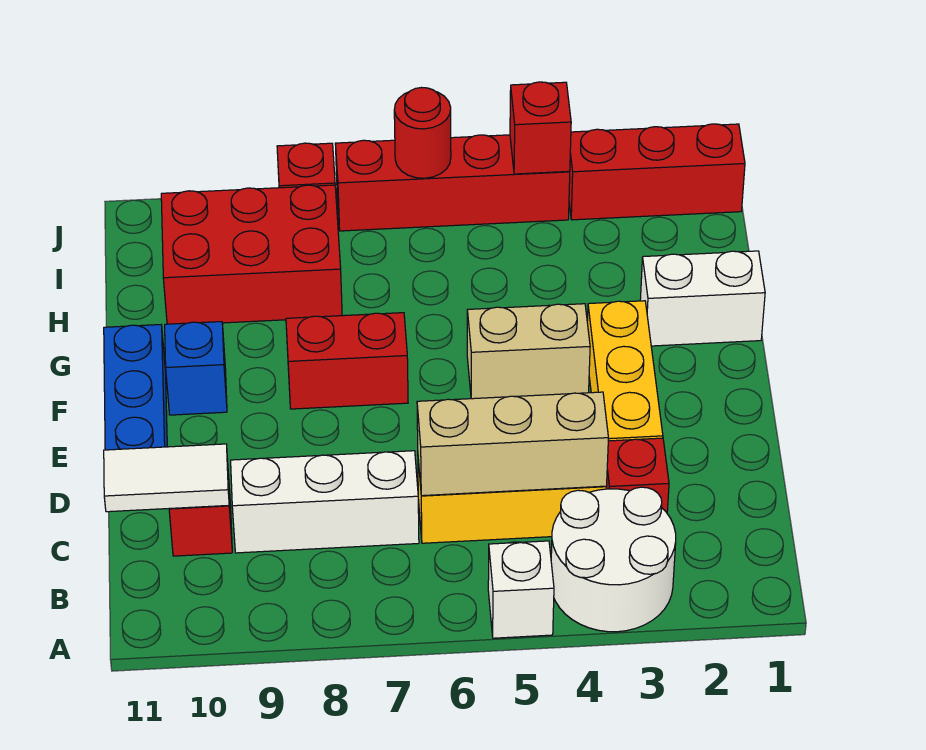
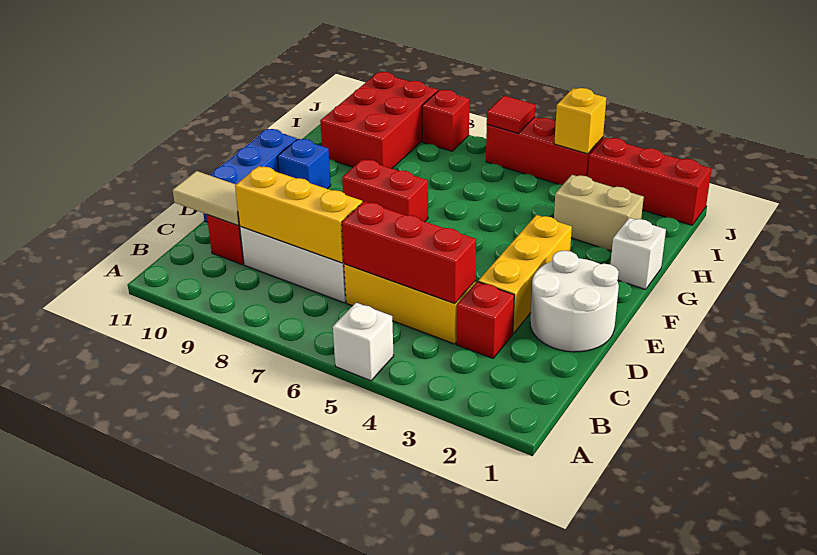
white round brick A3:B4 level 1 -> white round brick D1:E2 level 1
tan brick C4:C6 level 2 -> red brick C4:C6 level 2
none -> yellow brick C7:C9 level 2
white tile C10:C11 level 2 -> tan tile C10:C11 level 2
tan brick F4:F5 level 1 -> tan brick H2:H3 level 1
white brick G1:G2 level 1 -> white brick G1 level 1
red brick H8:I10 level 1 -> red brick H9:J10 level 1
red brick J4:J7 level 1 -> red brick J4:J6 level 1
red brick J4 level 2 -> yellow brick J4 level 2
red round brick J6 level 2 -> red tile J6 level 2

